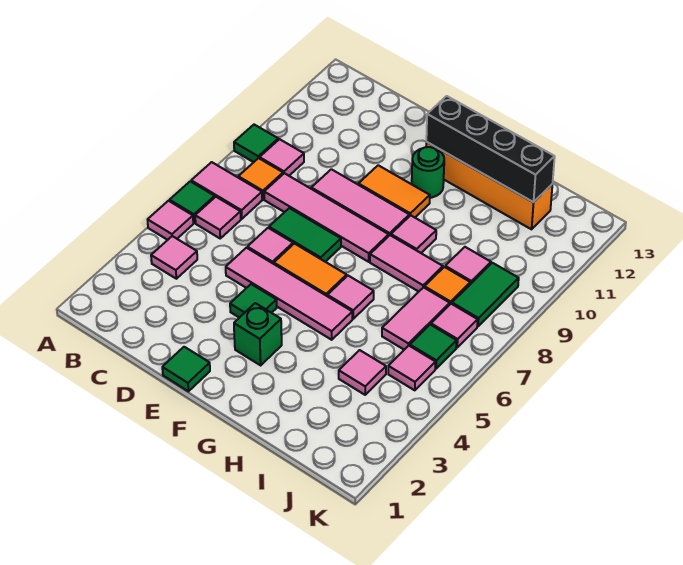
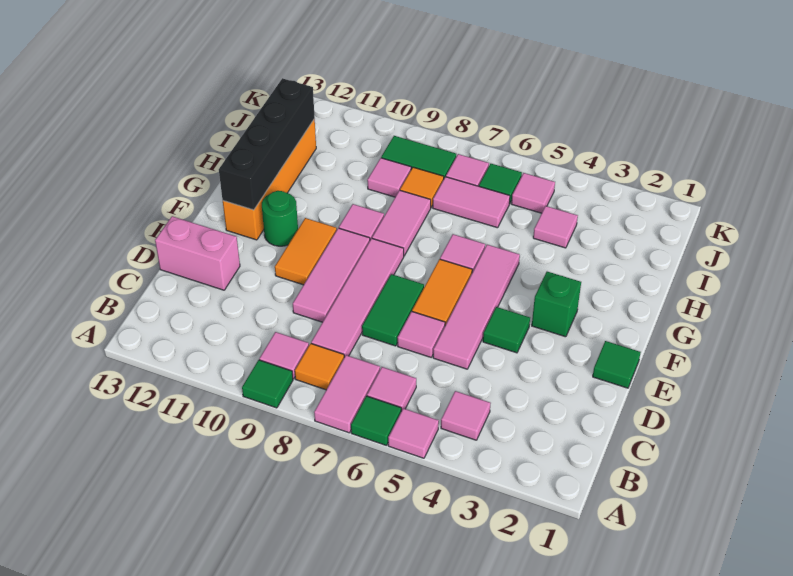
none -> pink brick D12:D13 level 1

